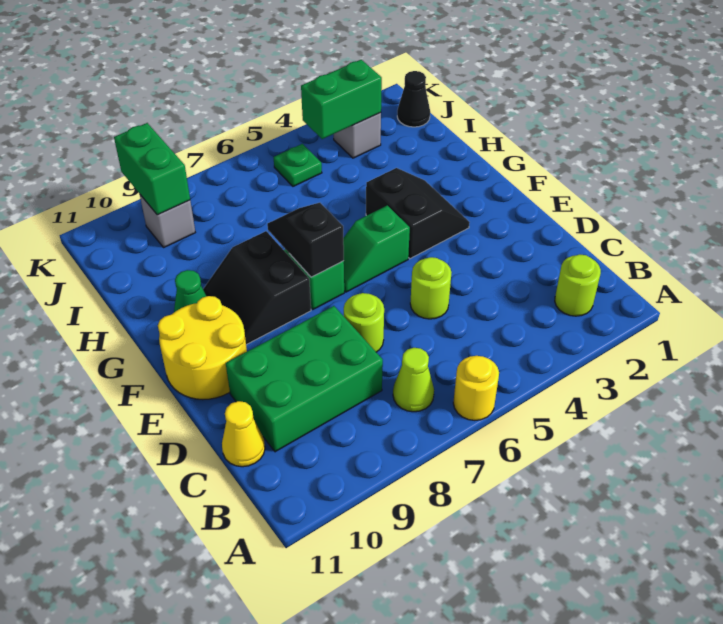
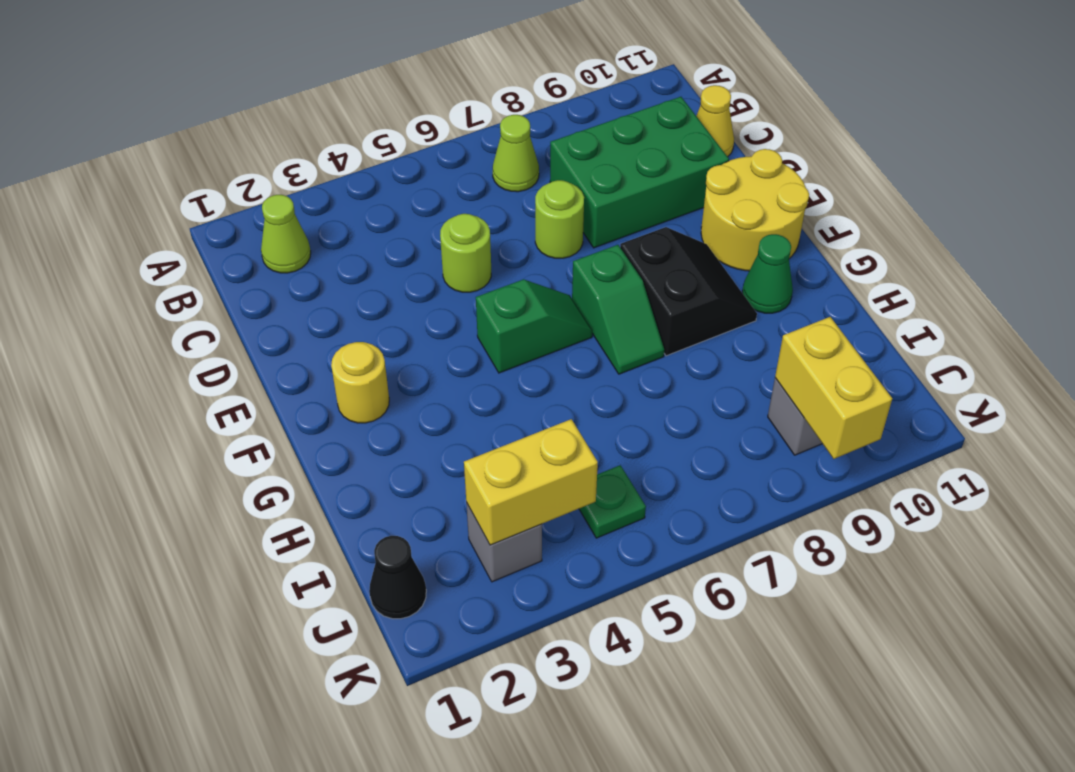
yellow round brick A6 level 1 -> yellow round brick F2 level 1
lime round brick B2 level 1 -> lime cone B2 level 1
black slope F3:G4 level 1 top 4 -> none
black slope F7:G7 level 2 top F -> none
green brick J3:J4 level 2 -> yellow brick J3:J4 level 2
green brick J9:K9 level 2 -> yellow brick J9:K9 level 2

